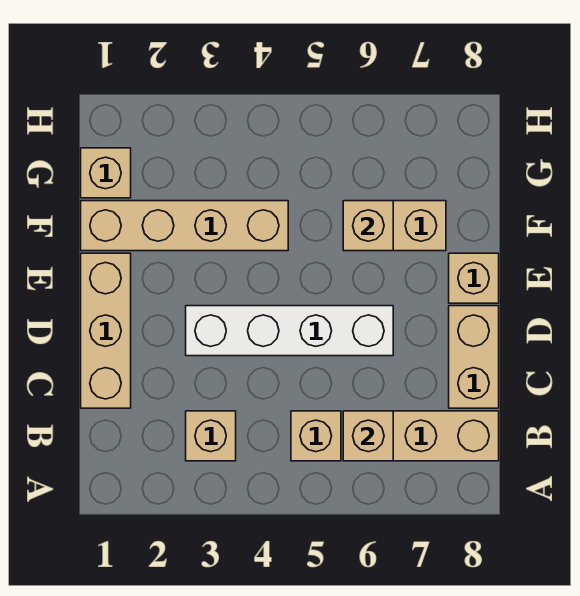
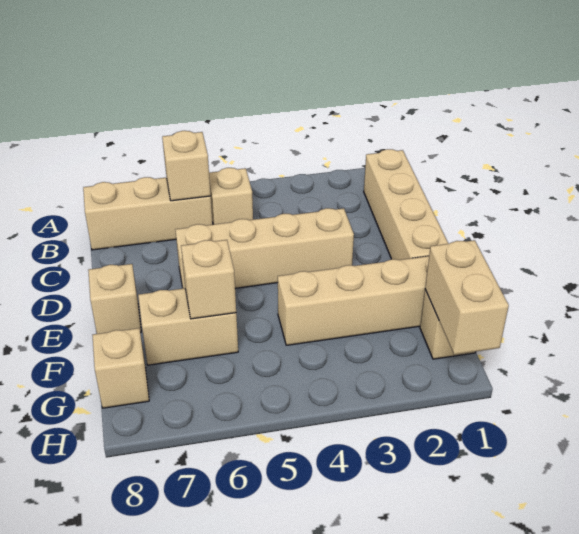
tan brick B3 level 1 -> tan brick G8 level 1
tan brick C1:E1 level 1 -> tan brick B1:E1 level 1
tan brick C8:D8 level 1 -> tan brick G1:H1 level 2
white brick D3:D6 level 1 -> tan brick D3:D6 level 1

